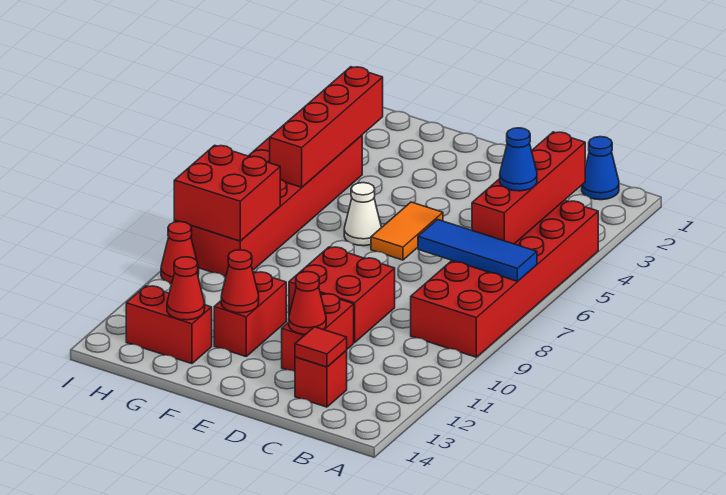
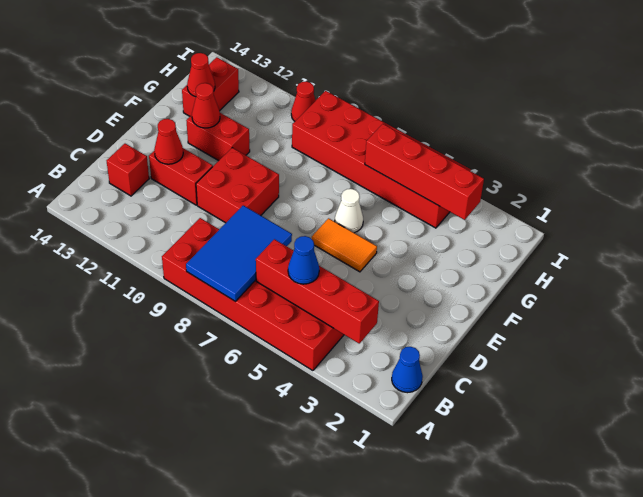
blue tile A7:C7 level 2 -> blue tile A7:C8 level 2
red tile C13 level 2 -> none
red brick H8:I9 level 2 -> none

